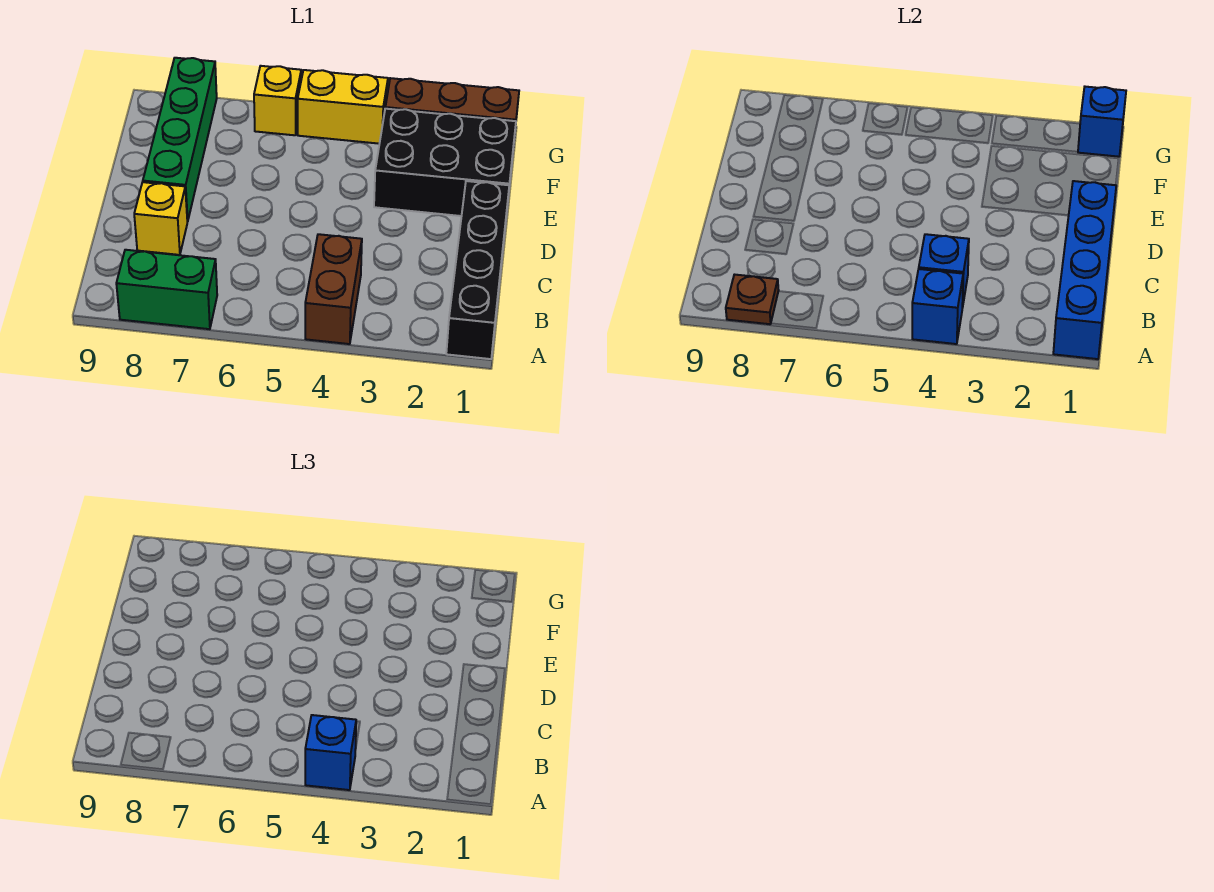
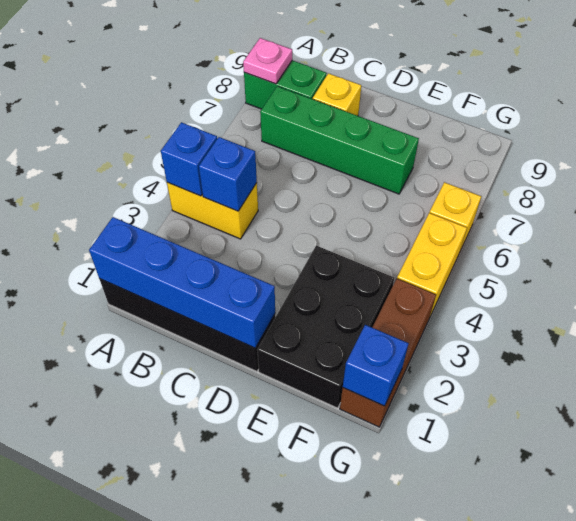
brown brick A4:B4 level 1 -> yellow brick A4:B4 level 1
blue brick A4 level 3 -> none
green brick A7:A8 level 1 -> green brick A8:B8 level 1
brown plate A8 level 2 -> pink plate A8 level 2
green brick D8:G8 level 1 -> green brick B7:E7 level 1

